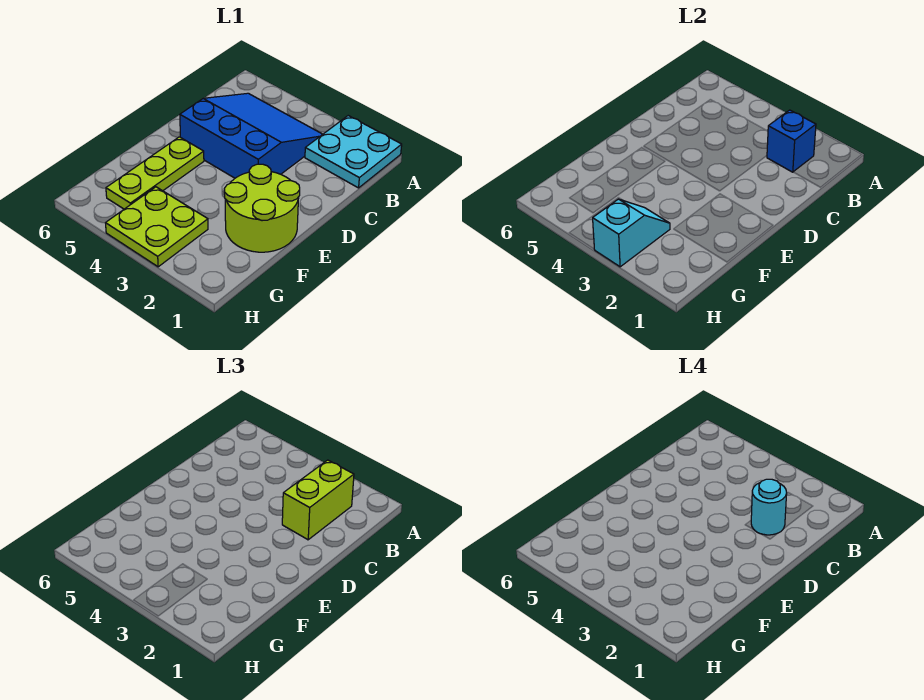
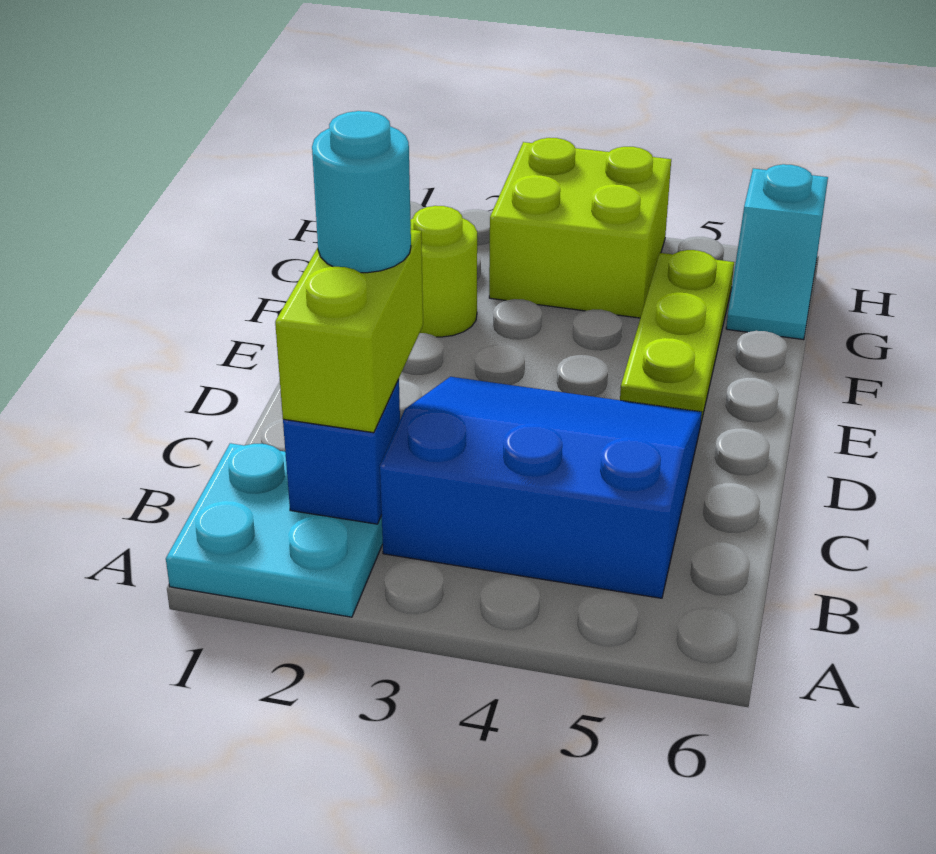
blue slope B3:D5 level 1 top D -> blue slope B3:D5 level 1 top B
lime round brick E1:F2 level 1 -> lime round brick F2 level 1
lime plate G3:H4 level 1 -> lime brick G3:H4 level 1
cyan slope G3:H3 level 2 top H -> cyan slope G6:H6 level 1 top H

